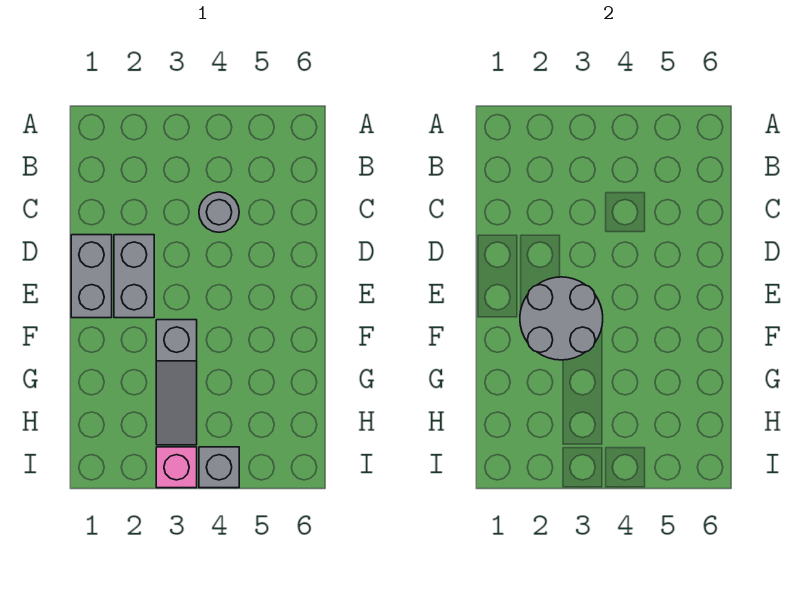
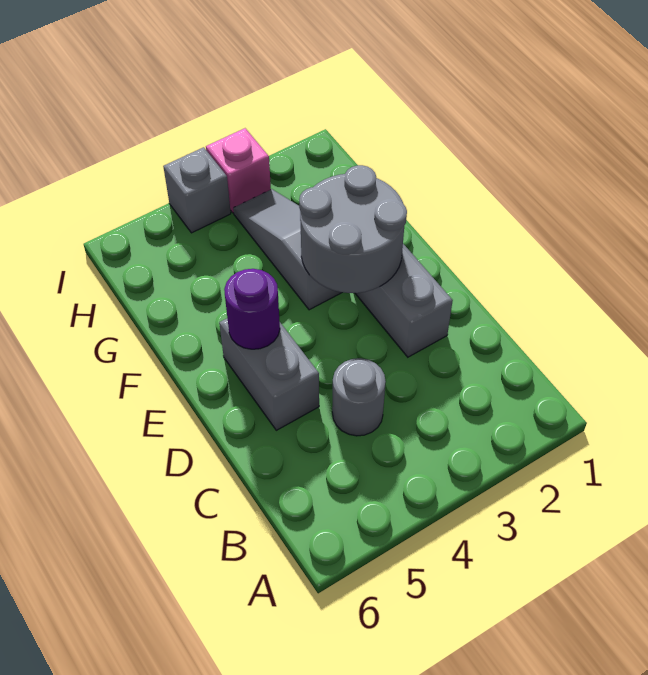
grey brick D1:E1 level 1 -> grey brick D5:E5 level 1
none -> purple round brick E5 level 2

